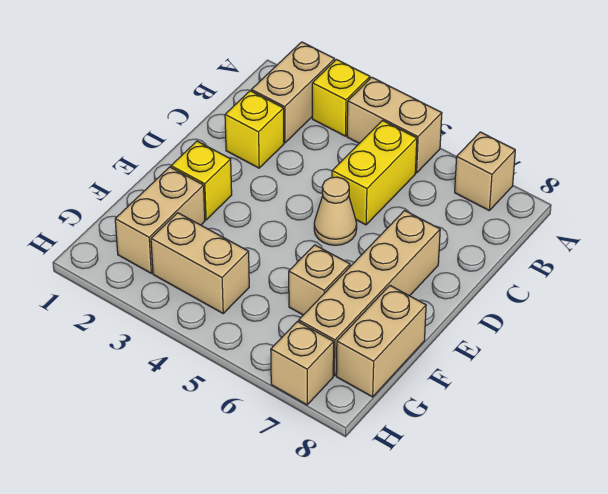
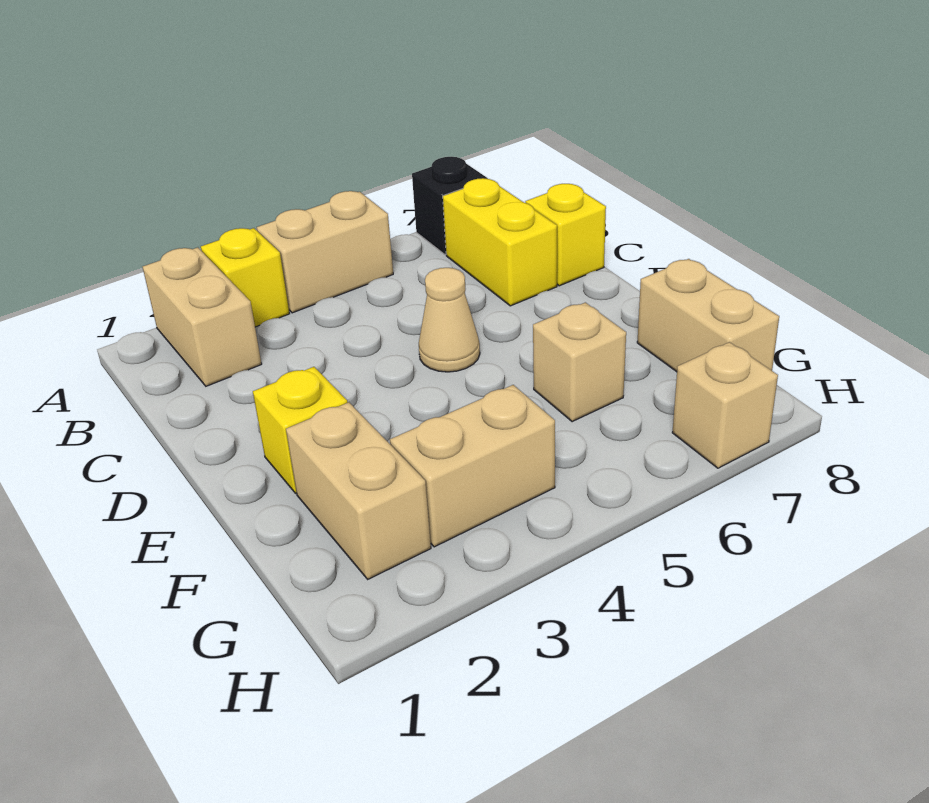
tan brick A7 level 1 -> black brick A7 level 1
yellow brick B5:C5 level 1 -> yellow brick B7:C7 level 1
yellow brick C2 level 1 -> yellow brick C8 level 1
tan brick D7:G7 level 1 -> none

